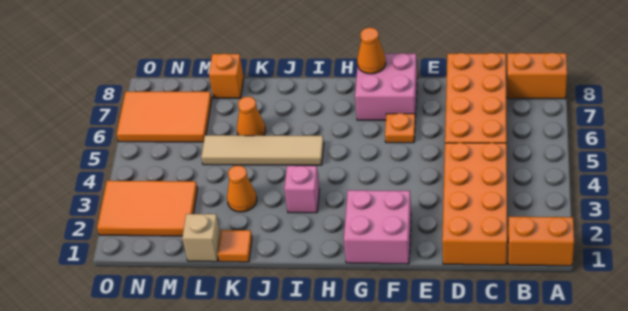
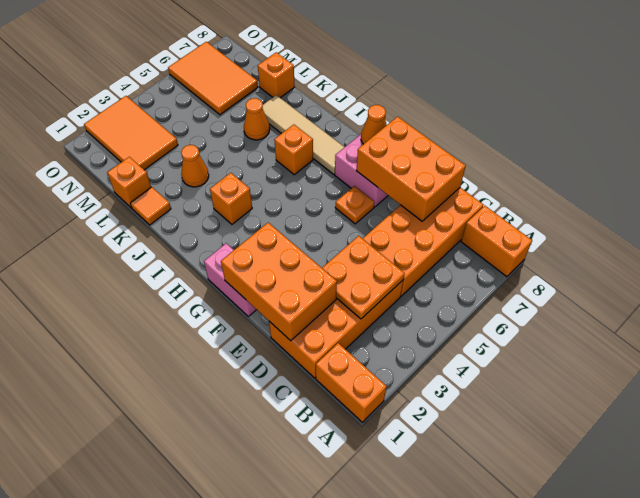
none -> orange plate C3:D4 level 2
none -> orange brick D1:F2 level 2
none -> orange brick D7:F8 level 2
pink brick F1:G2 level 1 -> pink brick F1:G1 level 1
pink brick I3 level 1 -> orange brick I3 level 1
tan tile I5:L5 level 1 -> tan tile H7:K7 level 1
none -> orange brick I6 level 1
tan brick L1 level 1 -> orange brick L1 level 1

